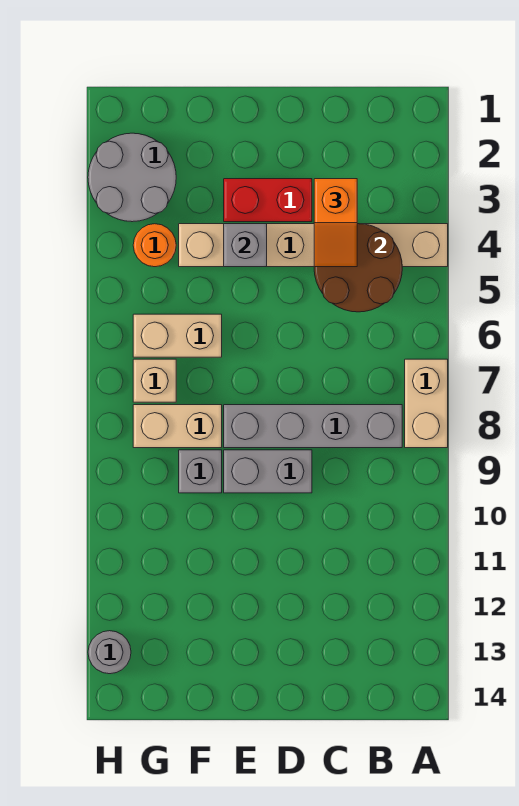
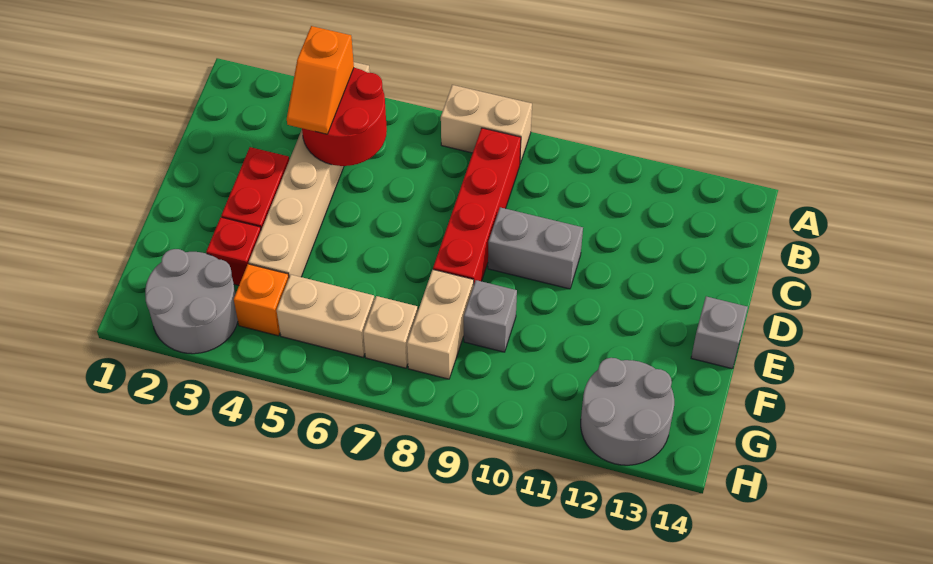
brown round brick B4:C5 level 2 -> red round brick B4:C5 level 2
grey brick B8:E8 level 1 -> red brick B8:E8 level 1
orange slope C3:C4 level 3 top 3 -> orange slope B4:C4 level 3 top B
grey brick D9:E9 level 1 -> grey brick D9:D10 level 1
grey brick E4 level 2 -> grey brick E14 level 1
none -> red brick F3 level 1
tan brick F6:G6 level 1 -> tan brick G5:G6 level 1
orange round brick G4 level 1 -> orange brick G4 level 1
grey round brick H13 level 1 -> grey round brick G12:H13 level 1

